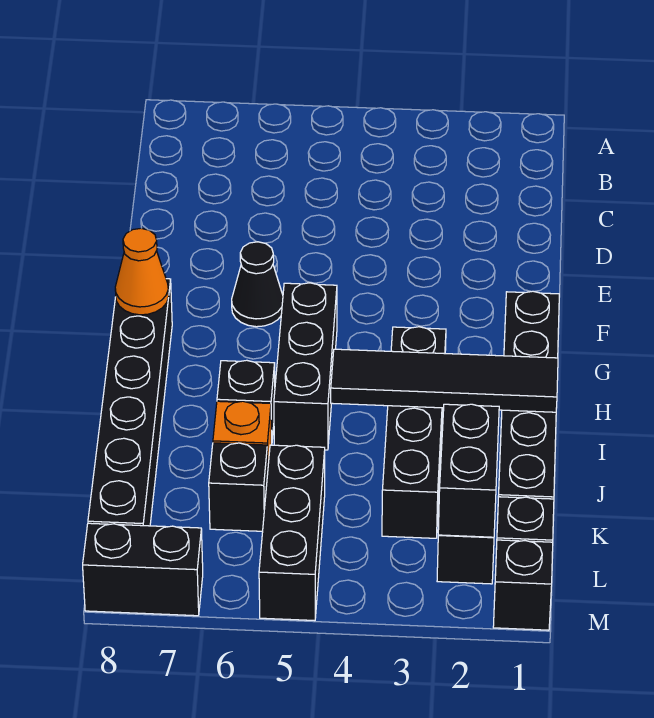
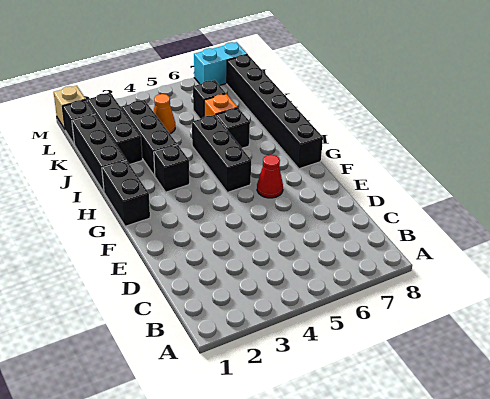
black cone F6 level 1 -> red cone F6 level 1
orange cone G8 level 2 -> orange cone K4 level 1
black tile I1:I4 level 2 -> none
black brick K2:L2 level 2 -> none
black brick K5:M5 level 1 -> none
black brick M1 level 1 -> tan brick M1 level 1
black brick M7:M8 level 1 -> cyan brick M7:M8 level 1

